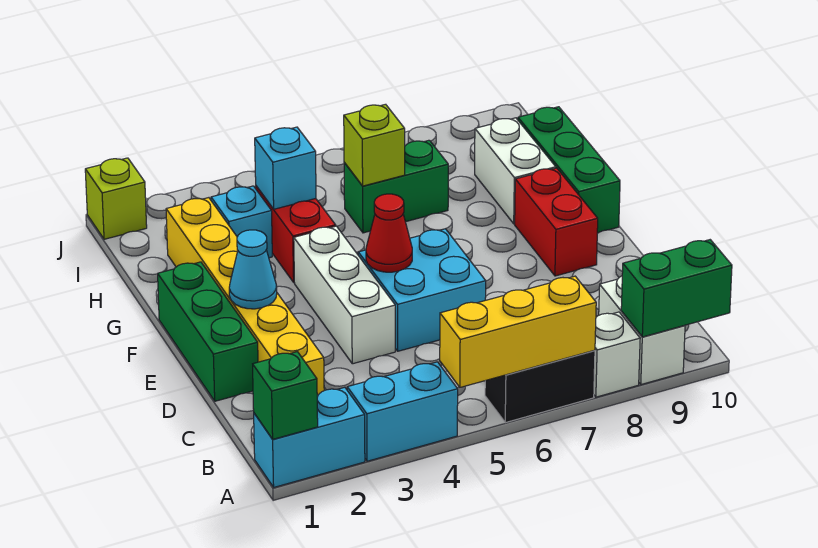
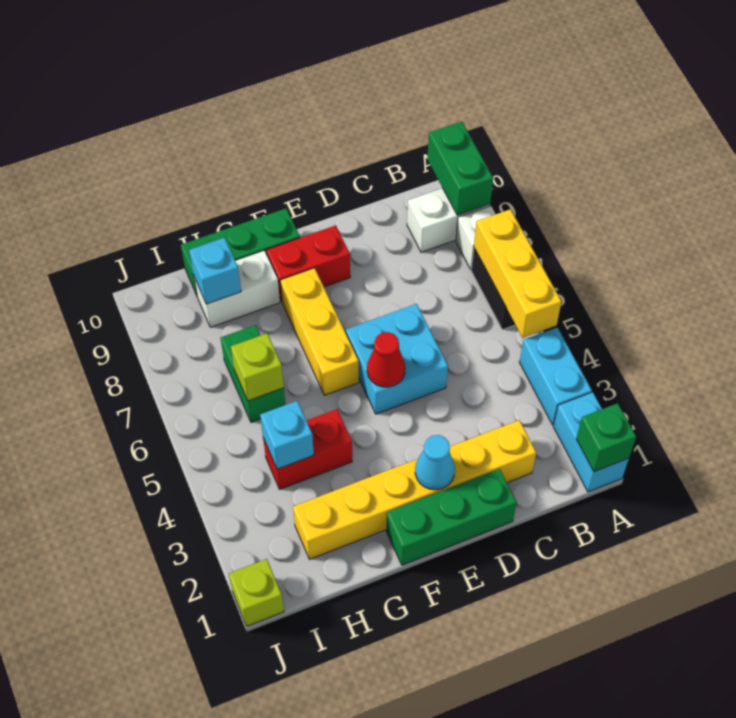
white brick D4:F4 level 1 -> none
none -> yellow brick F6:F8 level 1
cyan brick H3 level 1 -> cyan brick H9 level 2

